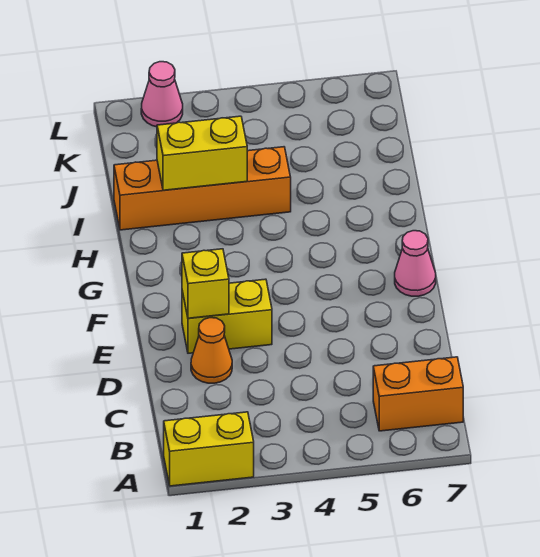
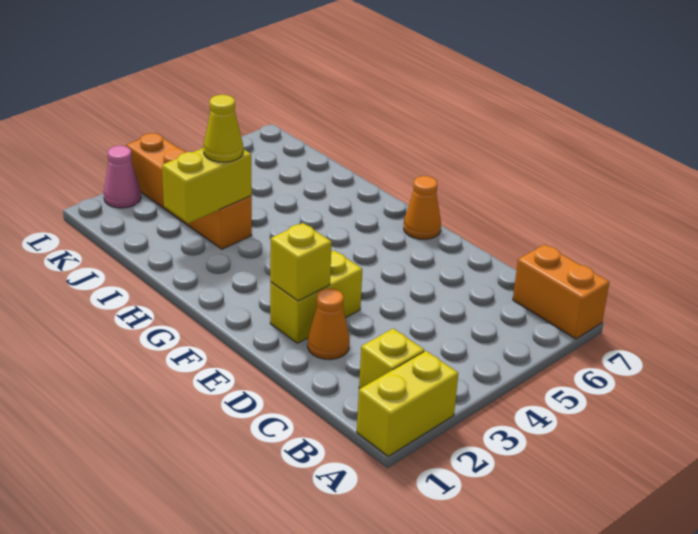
none -> yellow brick B2 level 1
orange brick B6:B7 level 1 -> orange brick A7:B7 level 1
pink cone F7 level 1 -> orange cone F7 level 1
orange brick I1:I4 level 1 -> orange brick I3:L3 level 1
none -> yellow cone I3 level 3

